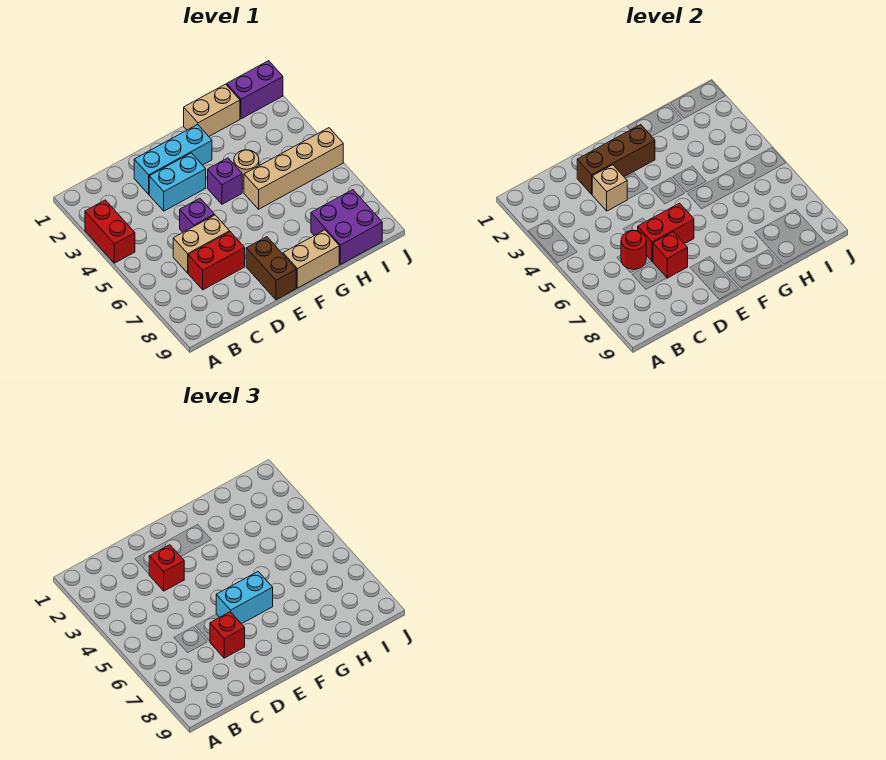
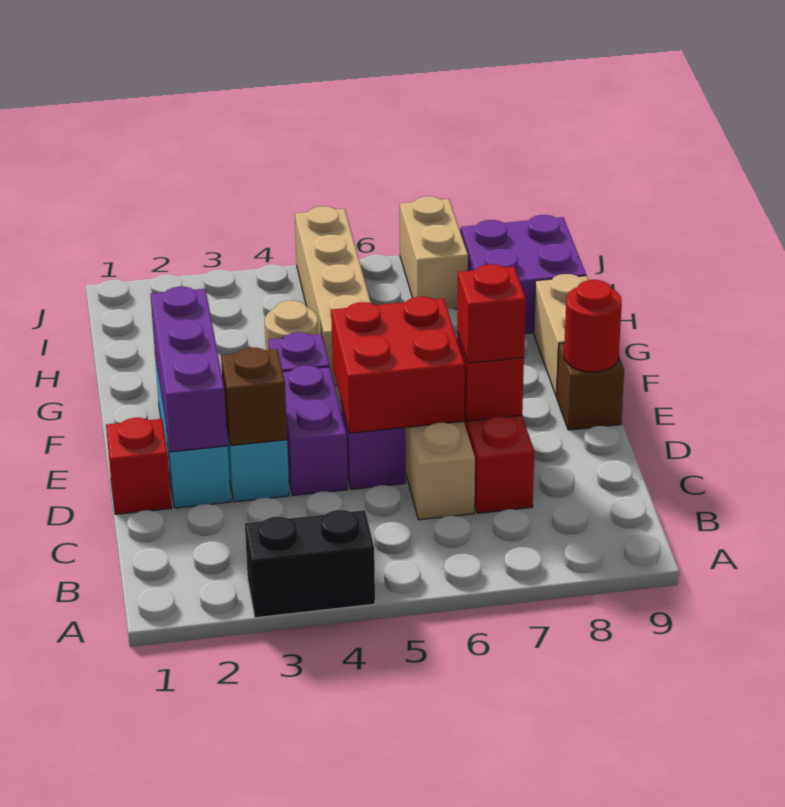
red brick A3:A4 level 1 -> black brick A3:A4 level 1
red round brick C6 level 2 -> red round brick E9 level 2
brown brick D2:F2 level 2 -> purple brick D2:F2 level 2
tan brick D3 level 2 -> brown brick D3 level 2
red brick D3 level 3 -> red brick D1 level 1
red brick D6:E6 level 2 -> red brick D5:E6 level 2
cyan brick E6:F6 level 3 -> none
brown brick E8:E9 level 1 -> brown brick E9 level 1
tan brick G1:H1 level 1 -> tan brick I7:J7 level 1
purple brick I1:J1 level 1 -> purple brick D4:E4 level 1

